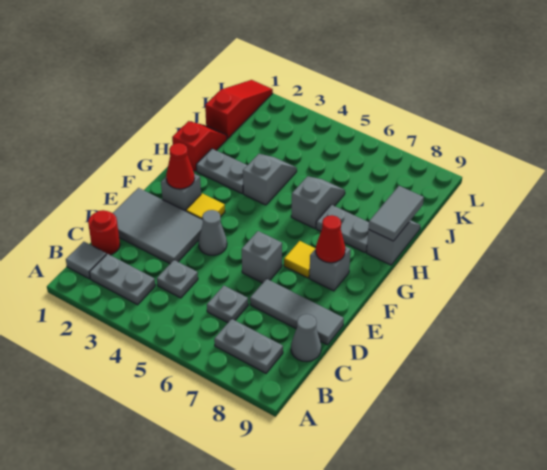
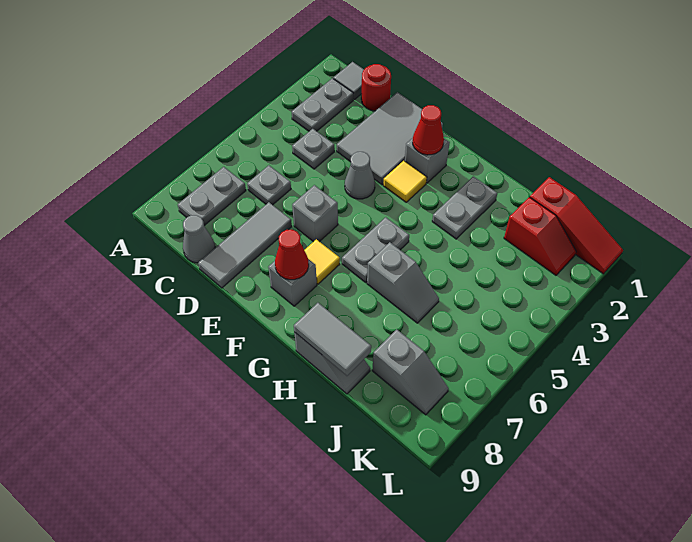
red slope H1:I1 level 1 top H -> red slope J2:K2 level 1 top J
grey slope H4:I4 level 1 top H -> grey slope J8:K8 level 1 top J
grey plate H7:H8 level 1 -> grey plate G5:G6 level 1

